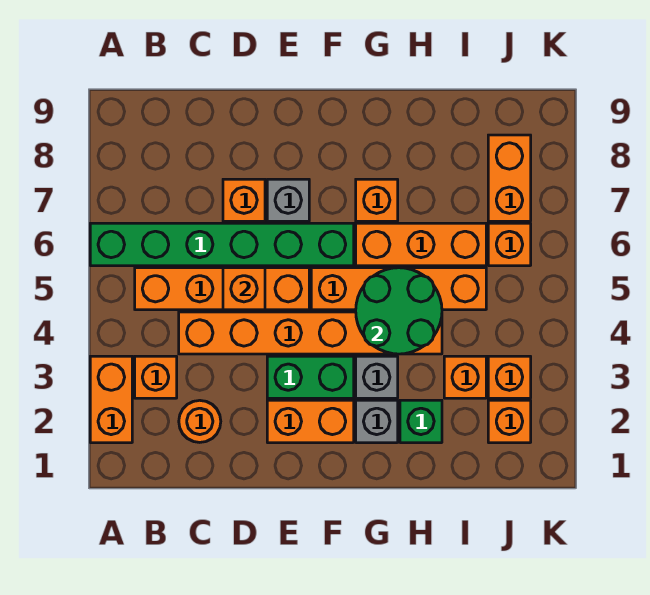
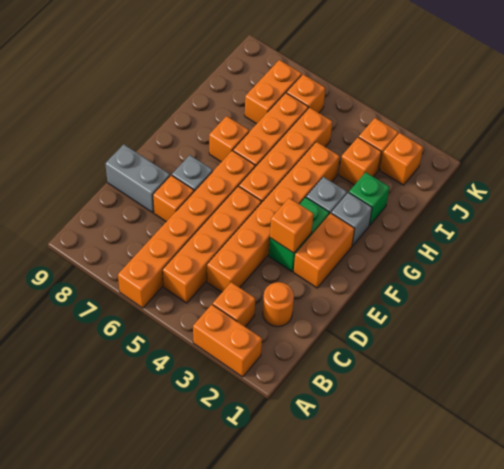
green brick A6:F6 level 1 -> orange brick A6:F6 level 1
orange brick D5 level 2 -> orange brick E3 level 2
none -> grey brick D8:D9 level 1
green round brick G4:H5 level 2 -> none
orange brick J7:J8 level 1 -> orange brick I7:J7 level 1

